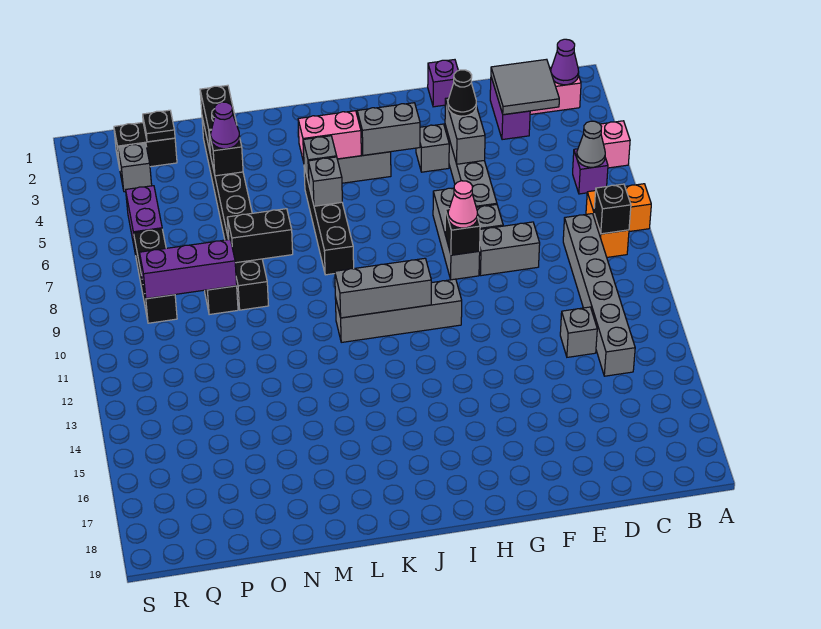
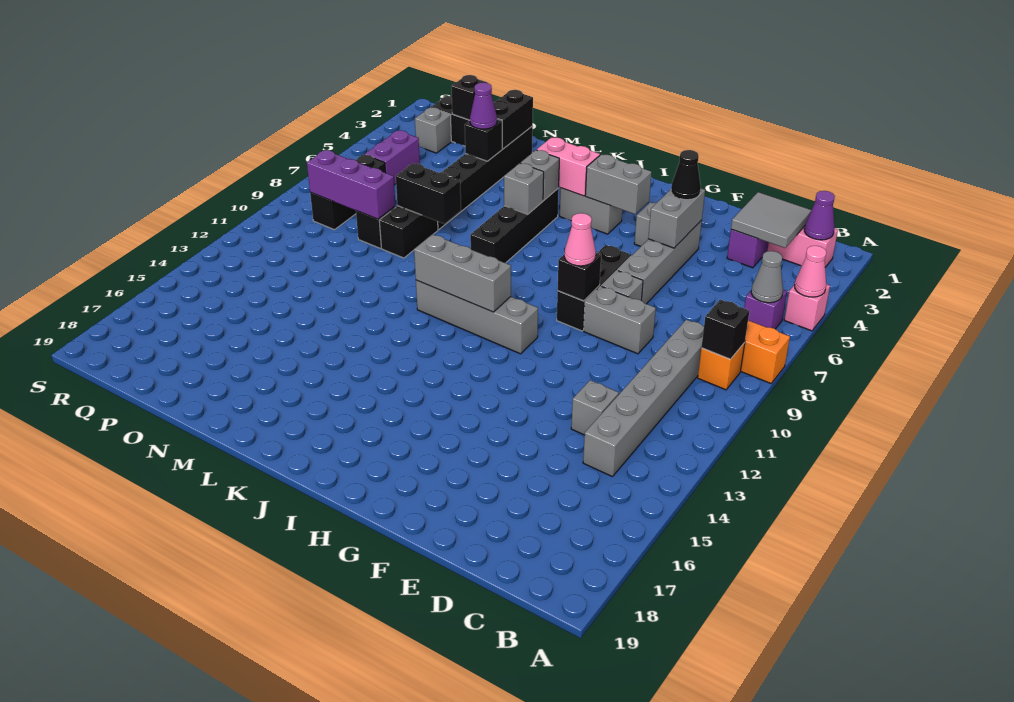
none -> pink cone A5 level 2
purple brick F1 level 1 -> none
grey brick G7:G9 level 1 -> black brick G7:G9 level 1
black plate P2 level 2 -> black brick P2 level 2

